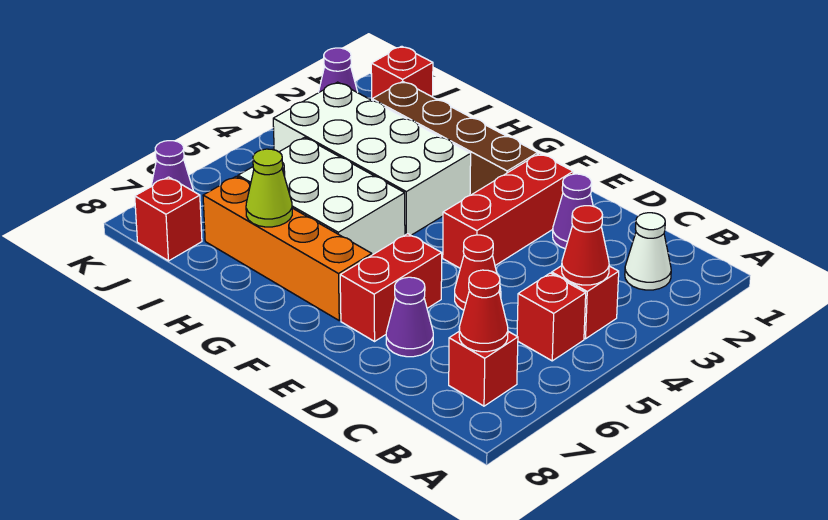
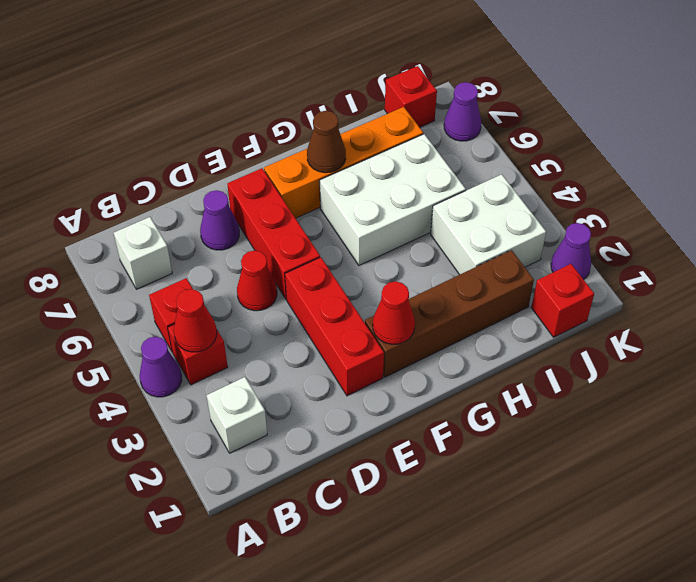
white cone B2 level 1 -> white brick B2 level 1
red brick B7 level 1 -> white brick B7 level 1
red cone B7 level 2 -> red cone F2 level 2
purple cone D2 level 1 -> purple cone A4 level 1
red brick E6:E7 level 1 -> red brick E5:E7 level 1
white brick G3:J4 level 1 -> white brick I3:J4 level 1
none -> brown cone G7 level 2
lime cone H7 level 2 -> none

